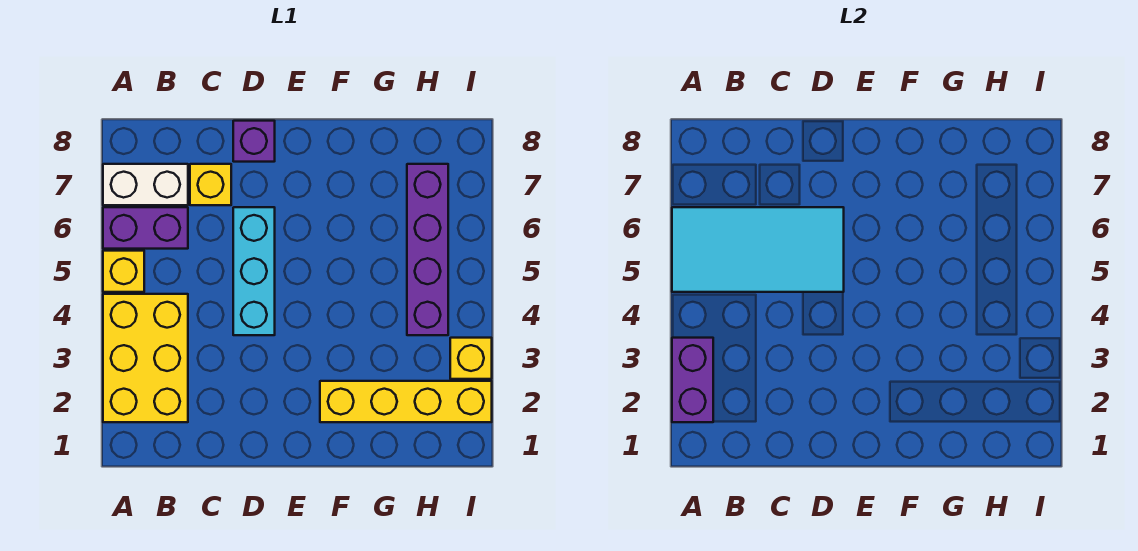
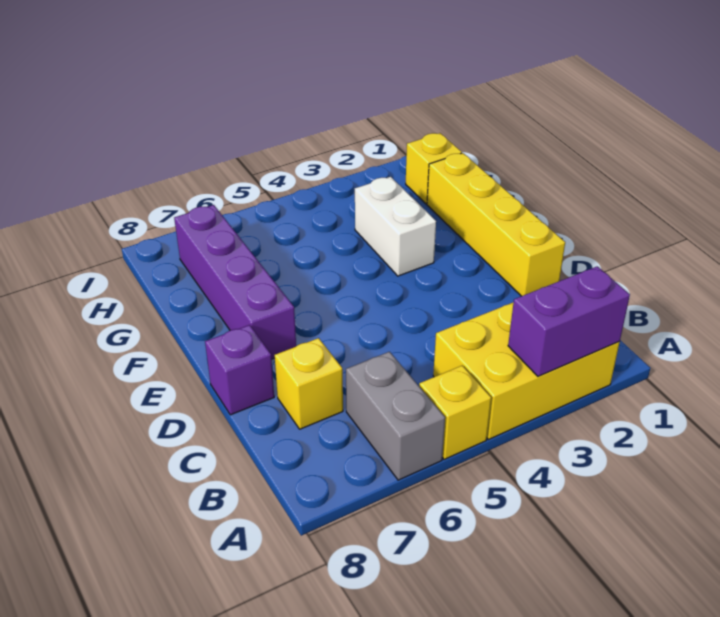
cyan tile A5:D6 level 2 -> none
purple brick A6:B6 level 1 -> grey brick A6:B6 level 1
white brick A7:B7 level 1 -> white brick F3:G3 level 1
cyan brick D4:D6 level 1 -> none
yellow brick F2:I2 level 1 -> yellow brick D1:G1 level 1
purple brick H4:H7 level 1 -> purple brick E7:H7 level 1
yellow brick I3 level 1 -> yellow brick H1 level 1

